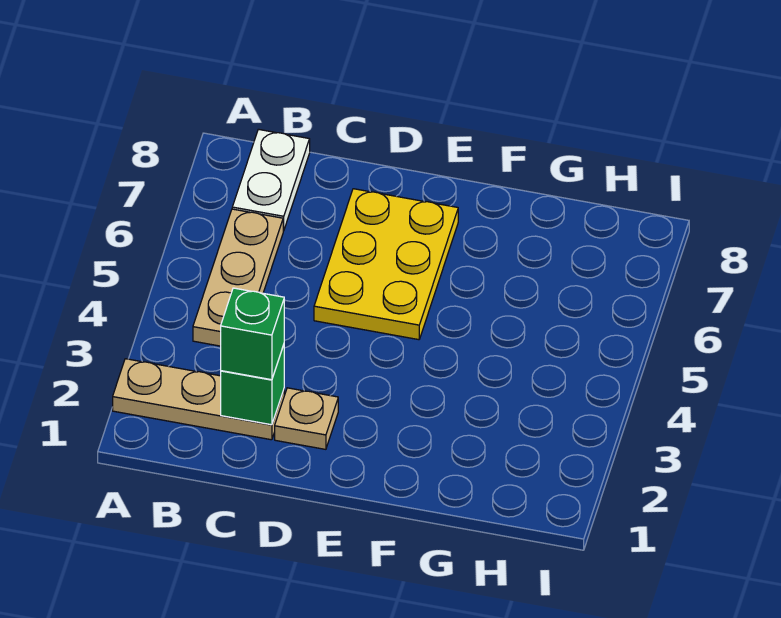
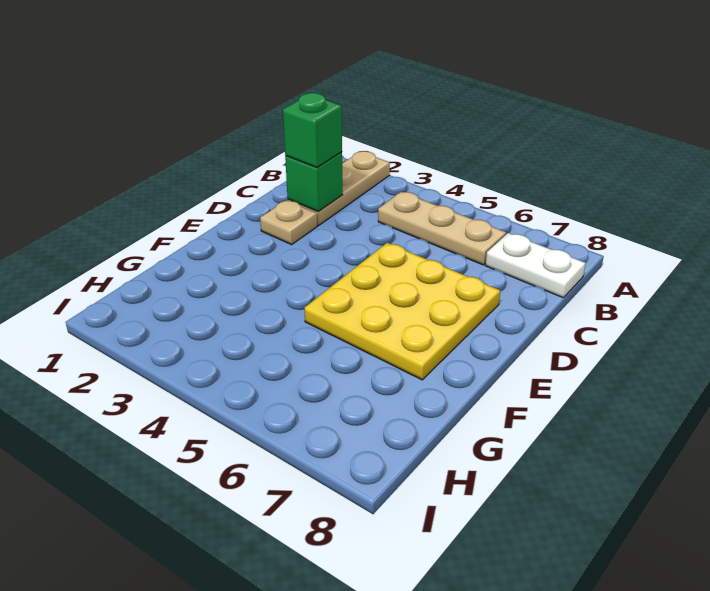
yellow plate D5:E7 level 1 -> yellow plate D5:F7 level 1

